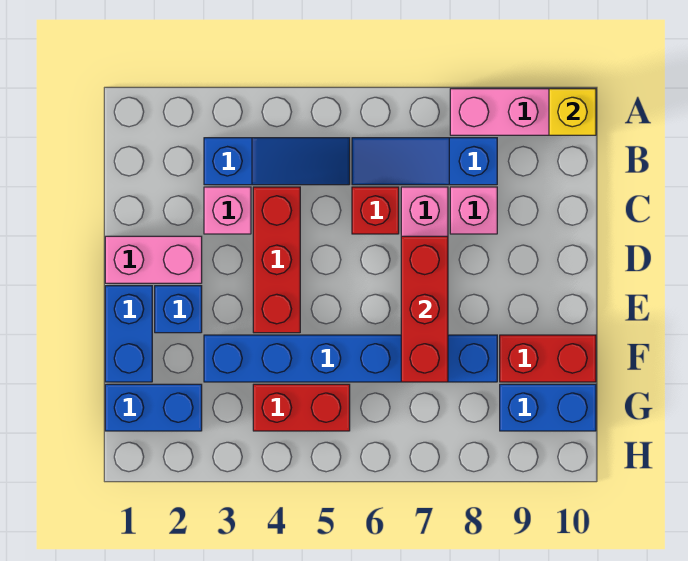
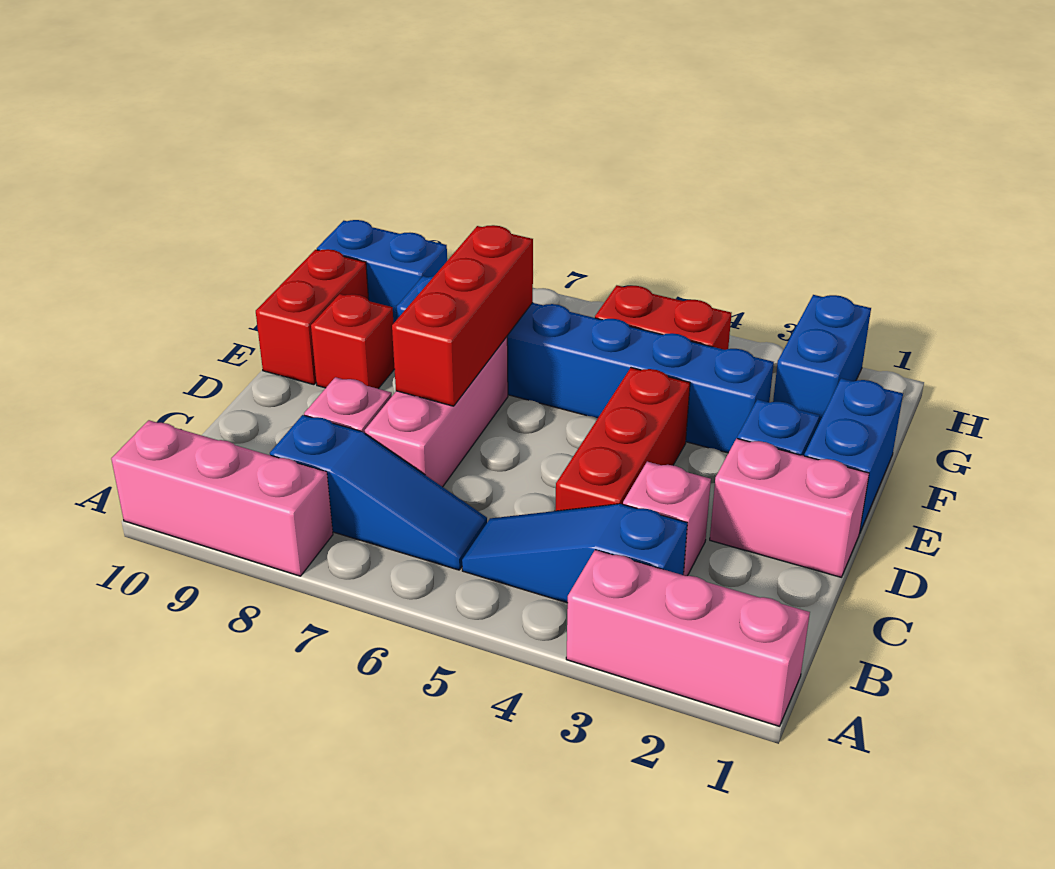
none -> pink brick A1:A3 level 1
yellow brick A10 level 2 -> none
red brick C6 level 1 -> red brick E9 level 1
red brick F9:F10 level 1 -> red brick E10:F10 level 1
blue brick G1:G2 level 1 -> blue brick G2:H2 level 1

